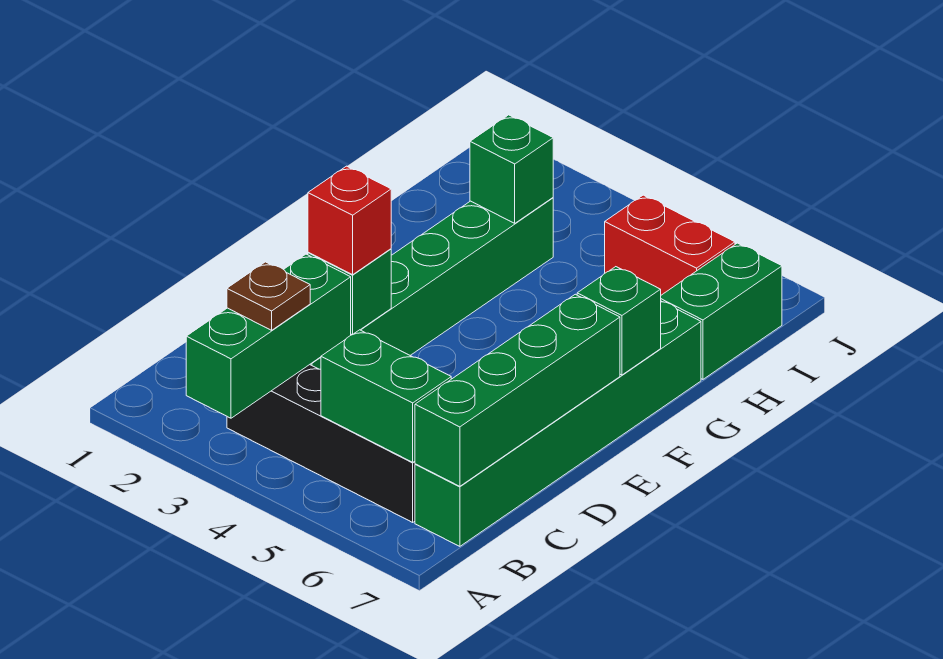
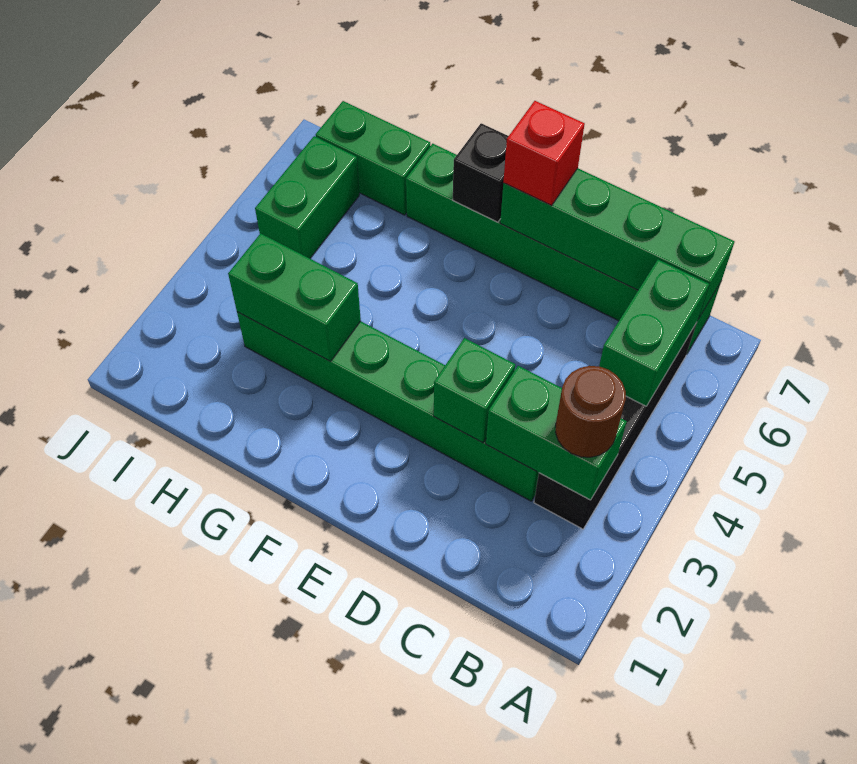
green brick A3:C3 level 2 -> green brick B3:C3 level 2
brown plate B3 level 3 -> brown round brick B3 level 3
red brick D3 level 3 -> red brick E7 level 3
green brick F7 level 2 -> black brick F7 level 2
green brick H3 level 2 -> green brick G3:H3 level 2
red brick I5:I6 level 1 -> green brick I5:I6 level 1

